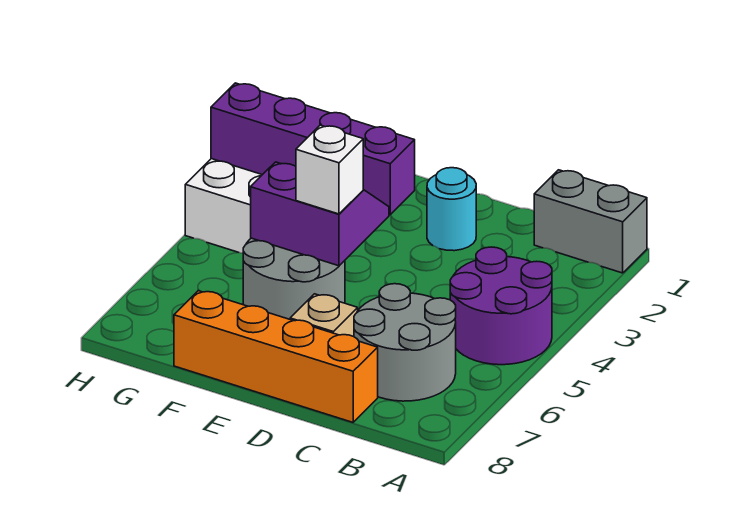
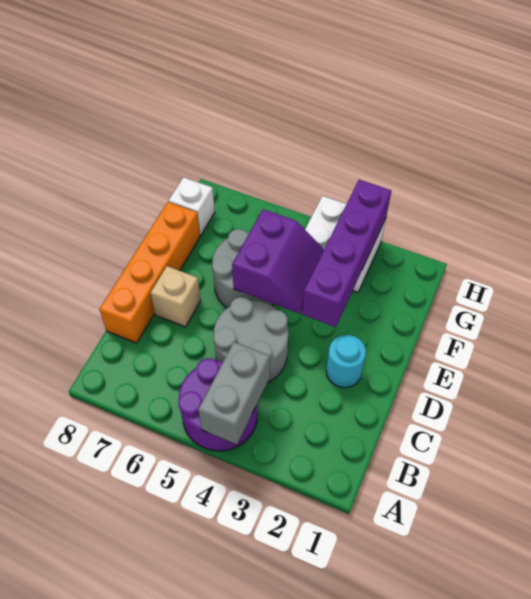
grey brick A1:B1 level 1 -> grey brick A4:B4 level 2
grey round brick B6:C7 level 1 -> grey round brick C4:D5 level 1
white brick E5 level 3 -> white brick G8 level 1

